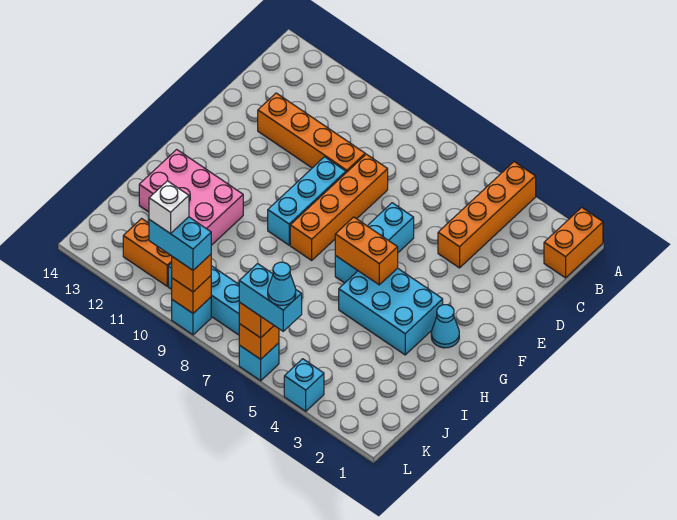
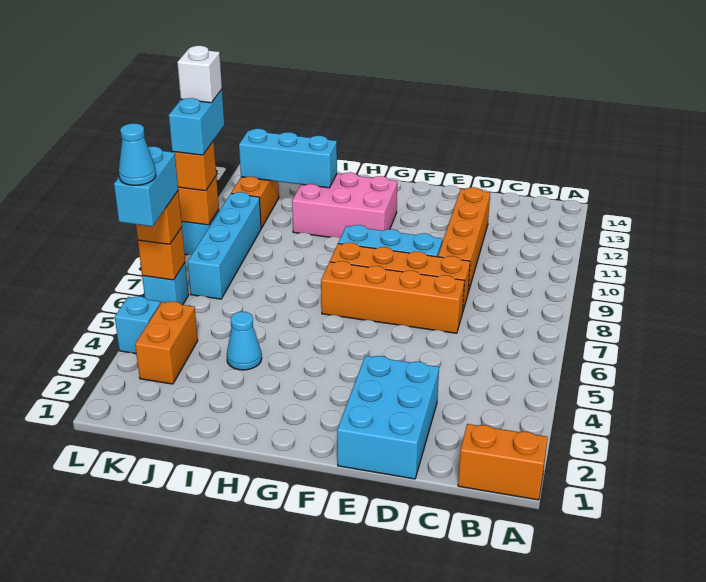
orange brick A4:D4 level 1 -> orange brick D7:G7 level 1
cyan brick E6:G6 level 1 -> cyan brick I12:K12 level 2
cyan cone G2 level 1 -> cyan cone I4 level 1
cyan brick G3:H5 level 1 -> cyan brick D1:E3 level 1
orange brick G5:G6 level 2 -> orange brick K3:K4 level 1
pink brick H11:I13 level 1 -> pink brick G11:I12 level 1

